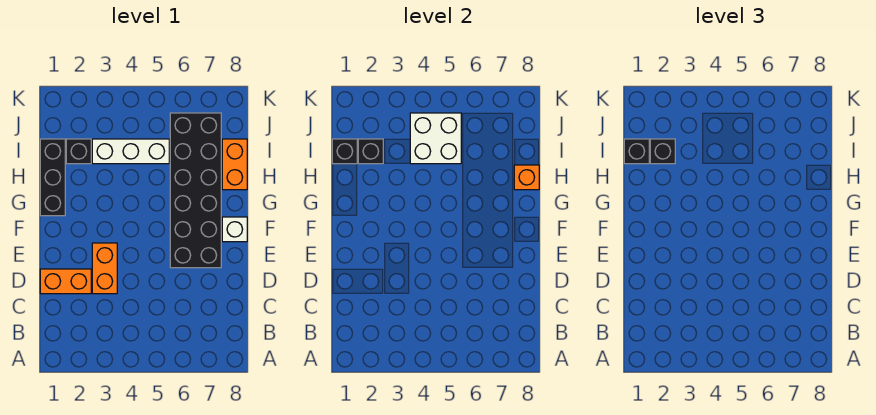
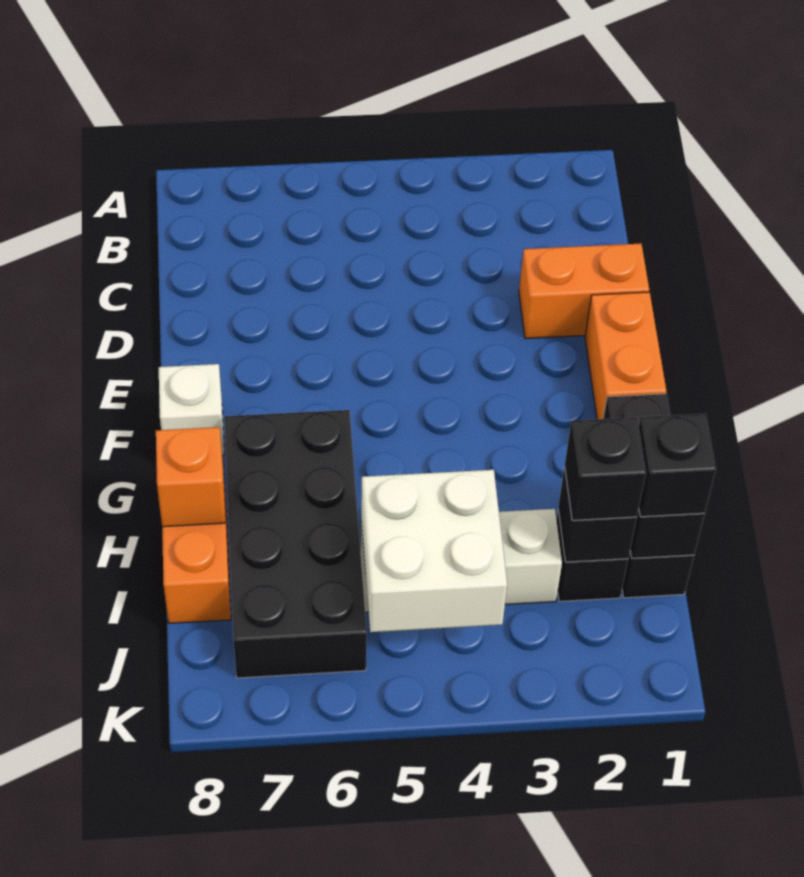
orange brick D3:E3 level 1 -> orange brick E1:F1 level 1
black brick E6:J7 level 1 -> black brick G6:J7 level 1

